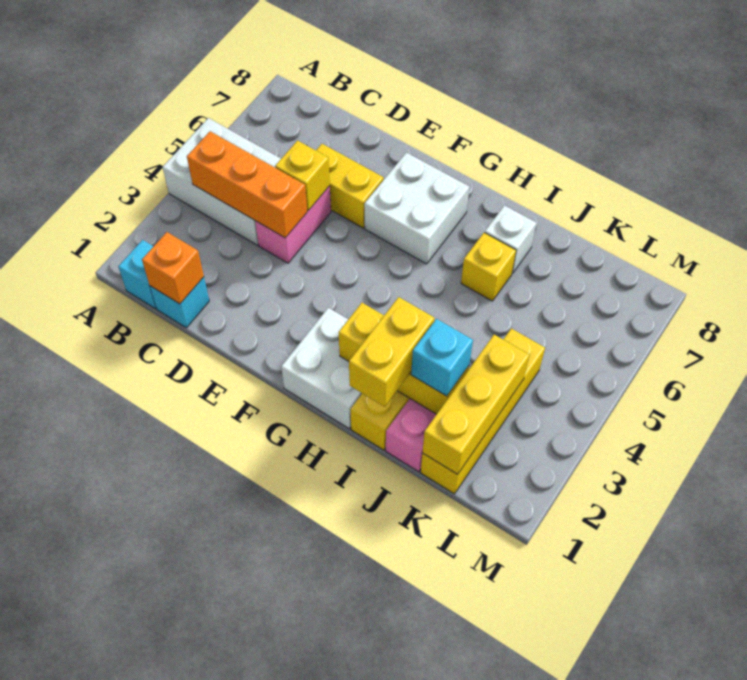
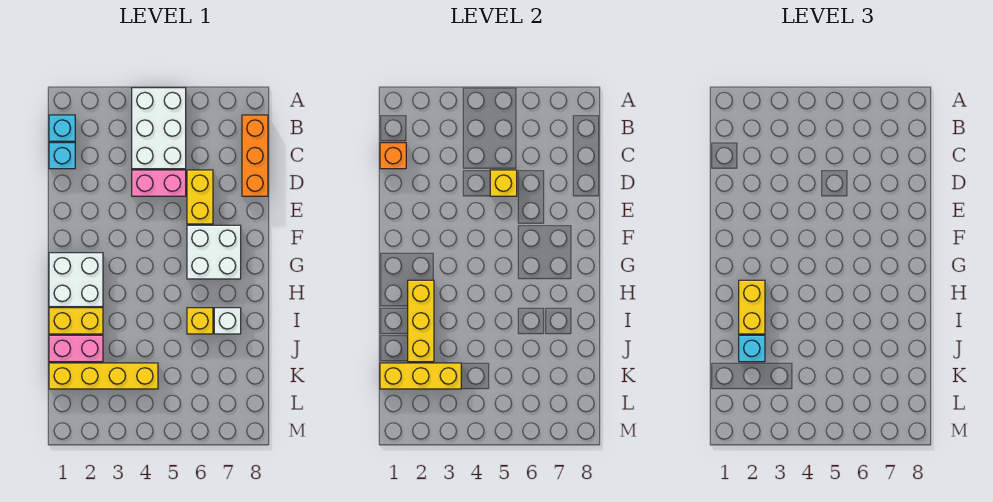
orange brick B4:D4 level 2 -> orange brick B8:D8 level 1
yellow brick I1:I2 level 3 -> yellow brick H2:I2 level 3

